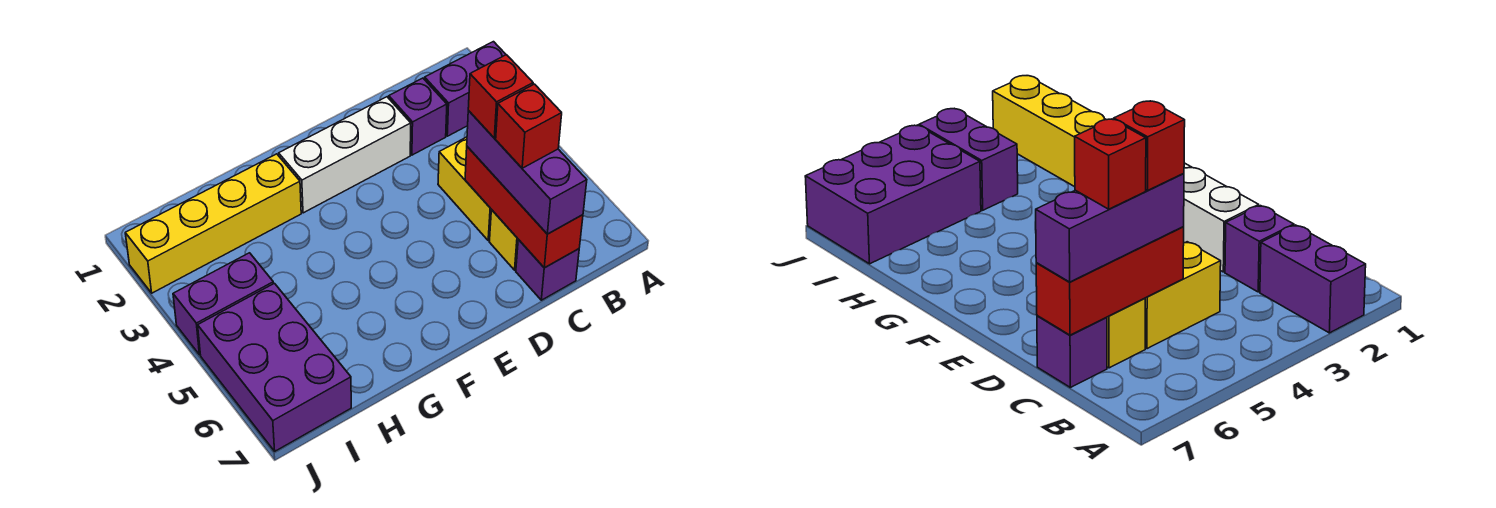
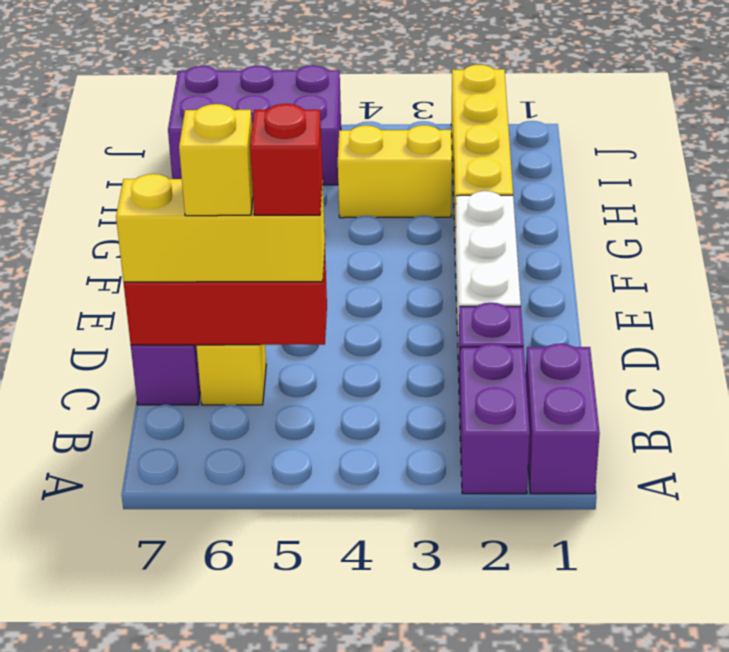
yellow brick C4:C5 level 1 -> yellow brick H3:H4 level 1
purple brick C5:C7 level 3 -> yellow brick C5:C7 level 3
red brick C6 level 4 -> yellow brick C6 level 4
purple brick I4:J4 level 1 -> purple brick A1:B1 level 1

